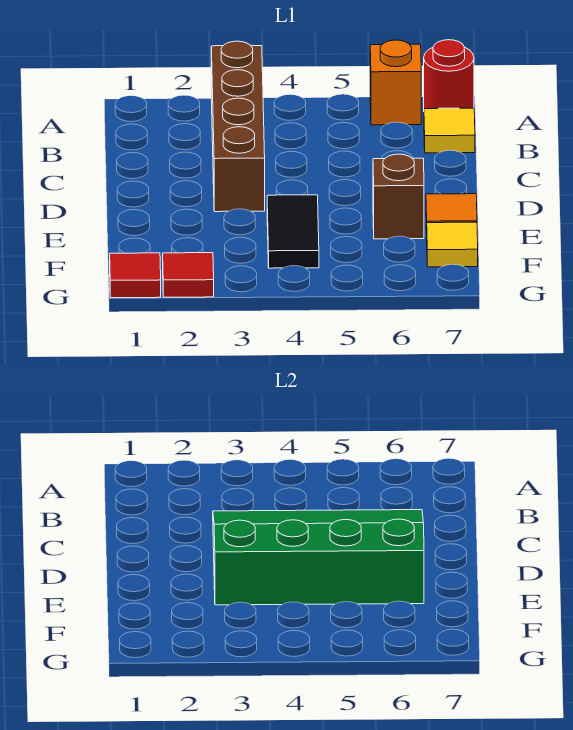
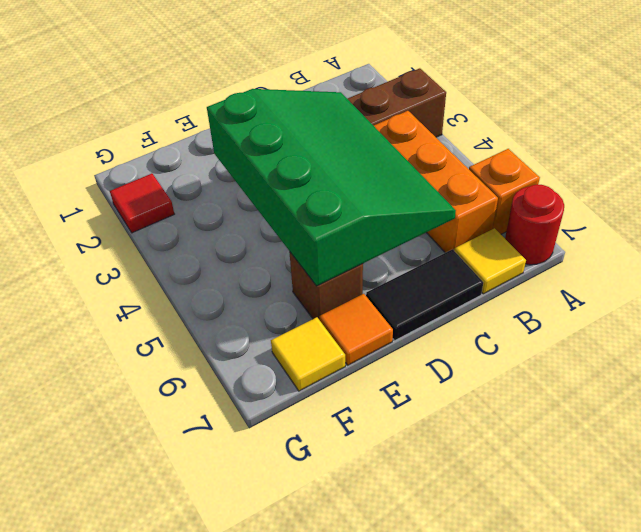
none -> orange brick B4:B6 level 1
black tile E4:F4 level 1 -> black tile C7:D7 level 1
red tile G1 level 1 -> none

